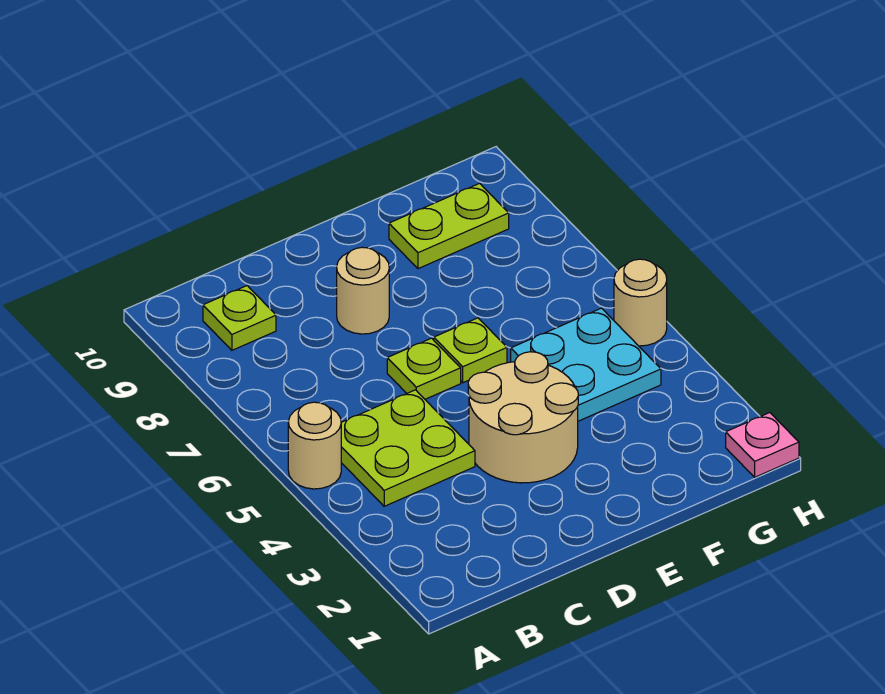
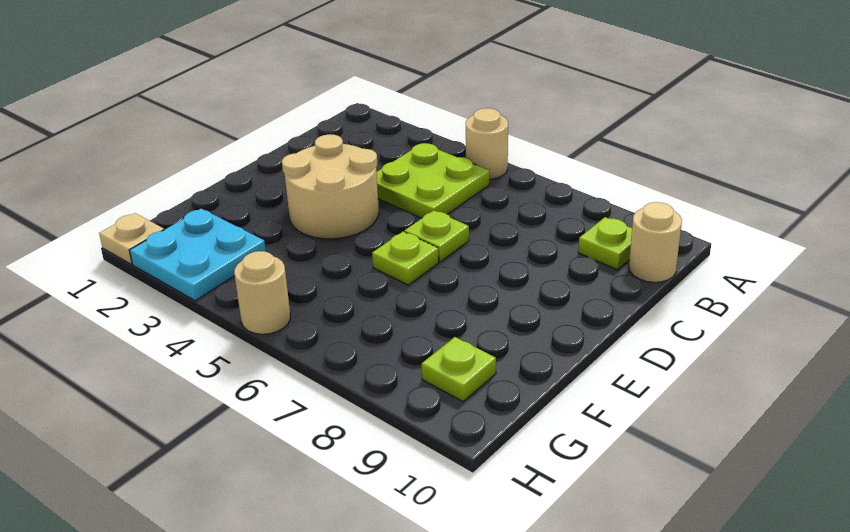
tan round brick D8 level 1 -> tan round brick B10 level 1
cyan plate F4:G5 level 1 -> cyan plate G2:H3 level 1
lime plate F9:G9 level 1 -> lime plate G9 level 1
pink plate H1 level 1 -> tan plate H1 level 1

